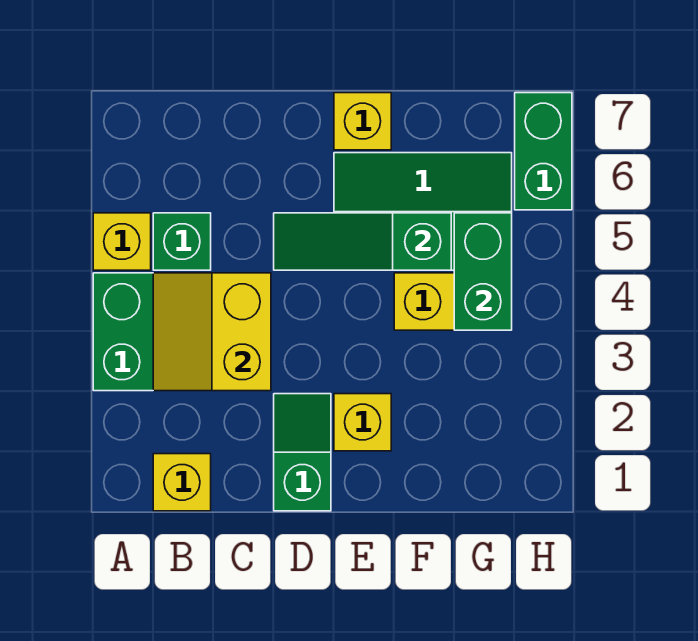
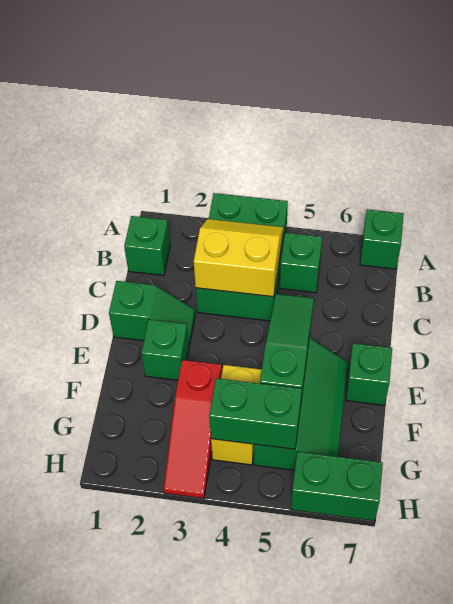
yellow brick A5 level 1 -> none
none -> green brick A7 level 1
yellow brick B1 level 1 -> green brick B1 level 1
yellow brick E2 level 1 -> green brick E2 level 1
yellow brick E7 level 1 -> green brick E7 level 1
none -> red slope F3:H3 level 1 top F

